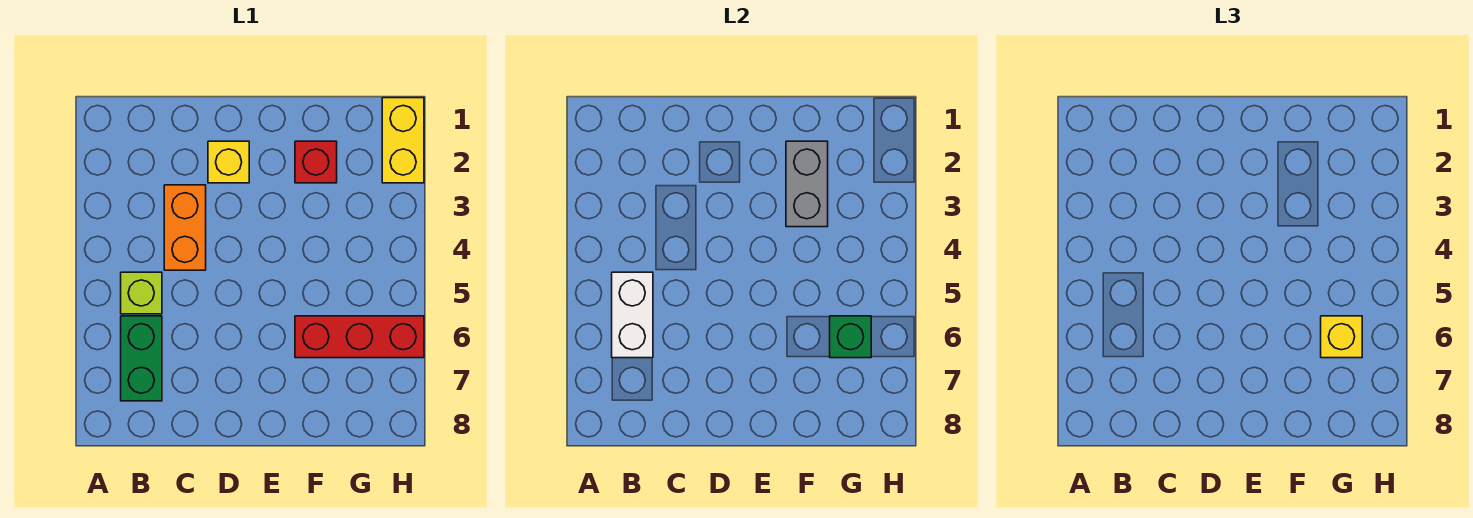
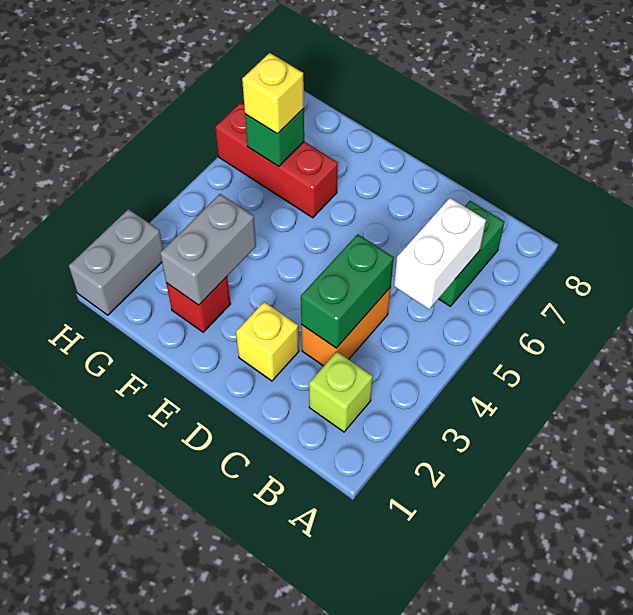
lime brick B5 level 1 -> lime brick B2 level 1
none -> green brick C3:C4 level 2
yellow brick H1:H2 level 1 -> grey brick H1:H2 level 1

